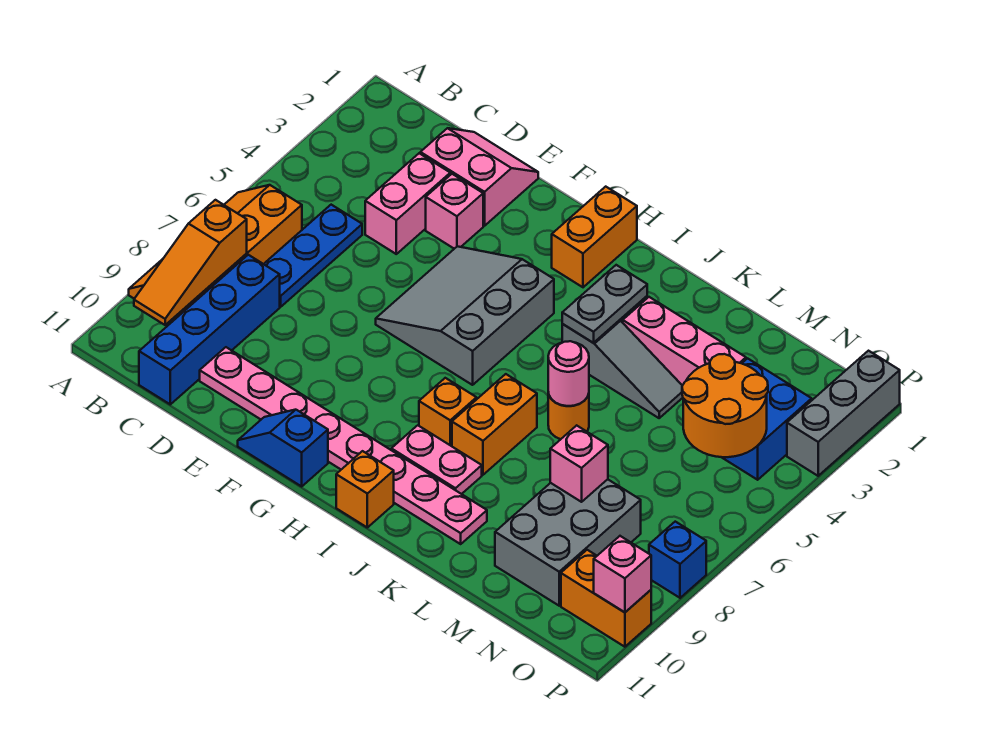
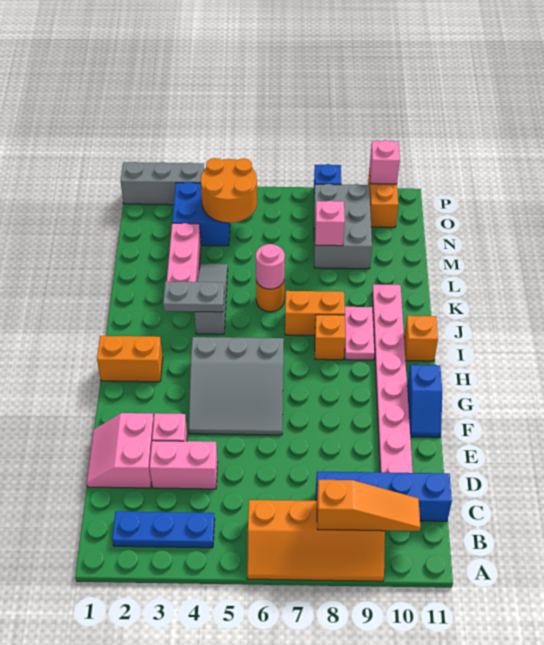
blue plate C5:C7 level 1 -> blue plate B2:B4 level 1
grey brick M8:N10 level 1 -> grey brick M8:O9 level 1

